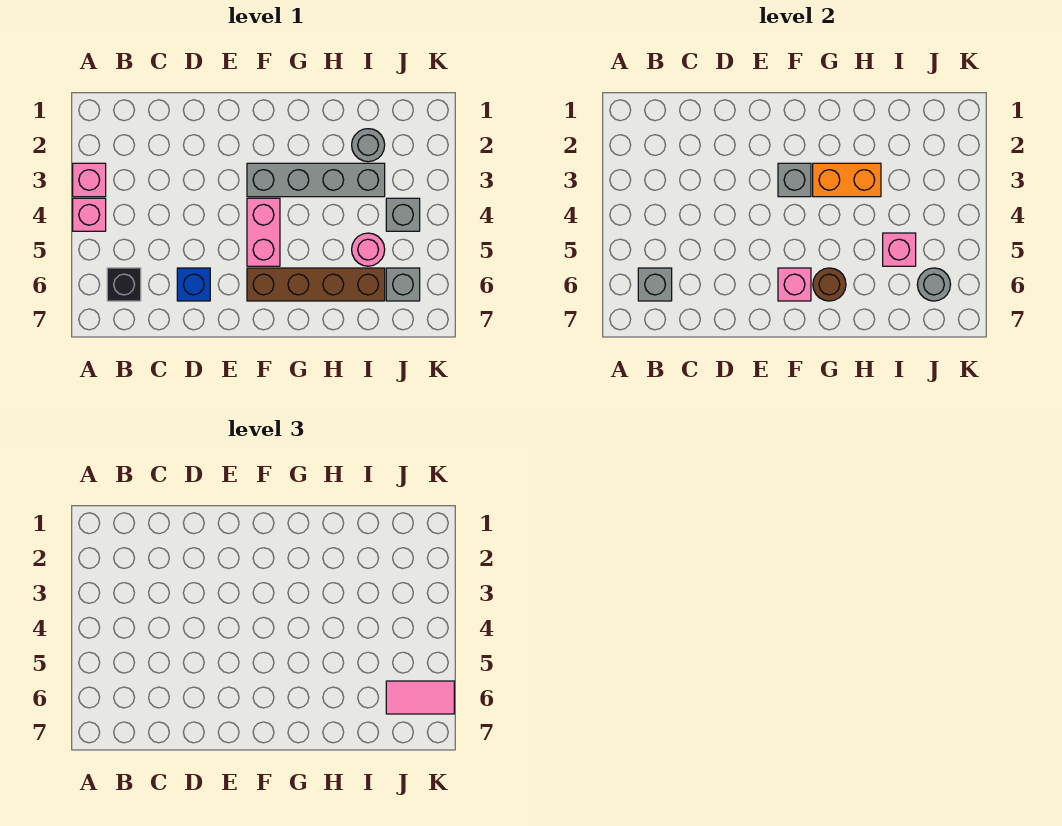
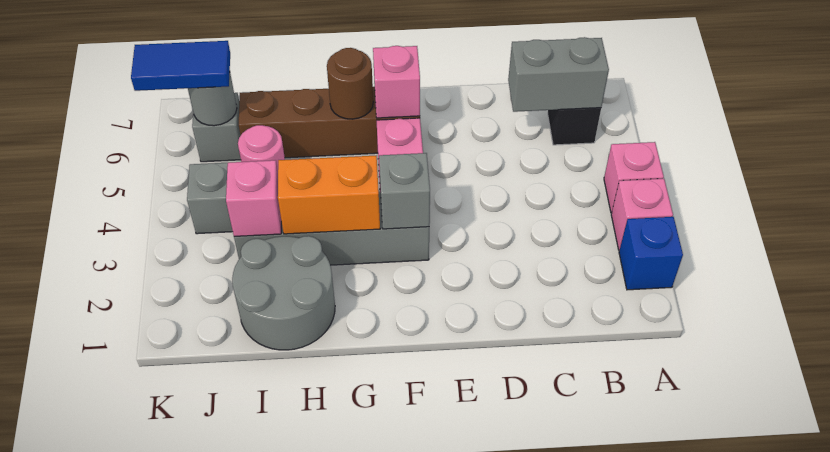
grey brick B6 level 2 -> grey brick B6:C6 level 2
blue brick D6 level 1 -> blue brick A2 level 1
grey round brick I2 level 1 -> grey round brick H1:I2 level 1
pink brick I5 level 2 -> pink brick I3 level 2
pink tile J6:K6 level 3 -> blue tile J6:K6 level 3

